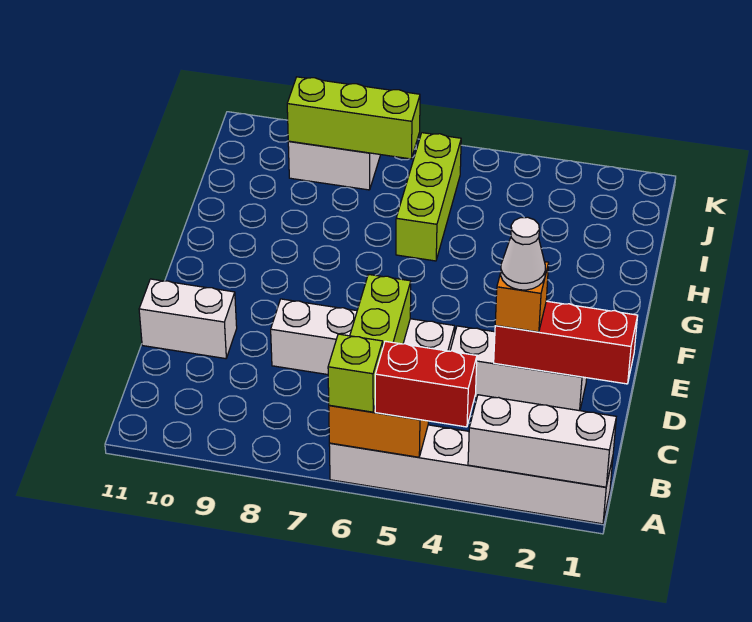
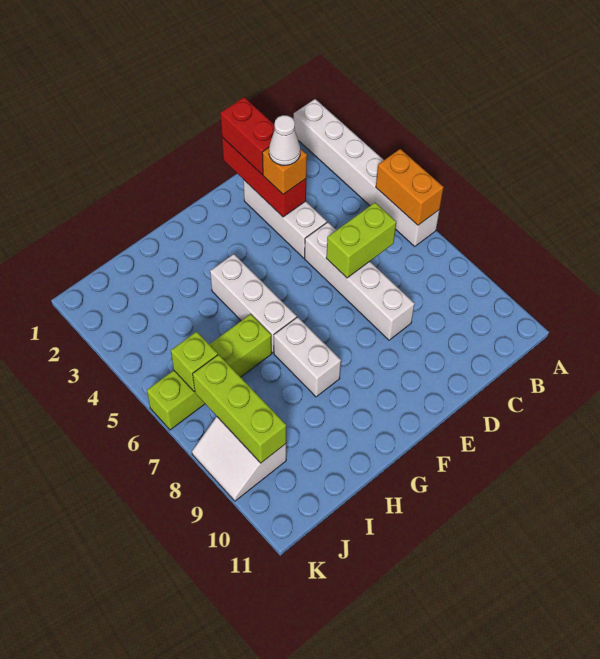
white brick A1:A3 level 2 -> white brick G4:G6 level 1
red brick A4:A5 level 3 -> red brick D1:D2 level 3
lime brick A6 level 3 -> lime brick J6 level 2
white brick D10:D11 level 1 -> white brick G7:G8 level 1
lime brick H6:J6 level 1 -> lime brick H6:K6 level 1

